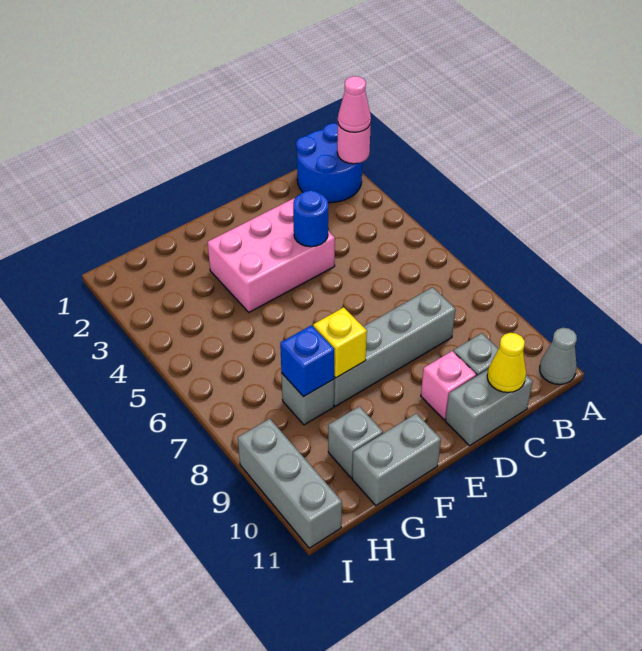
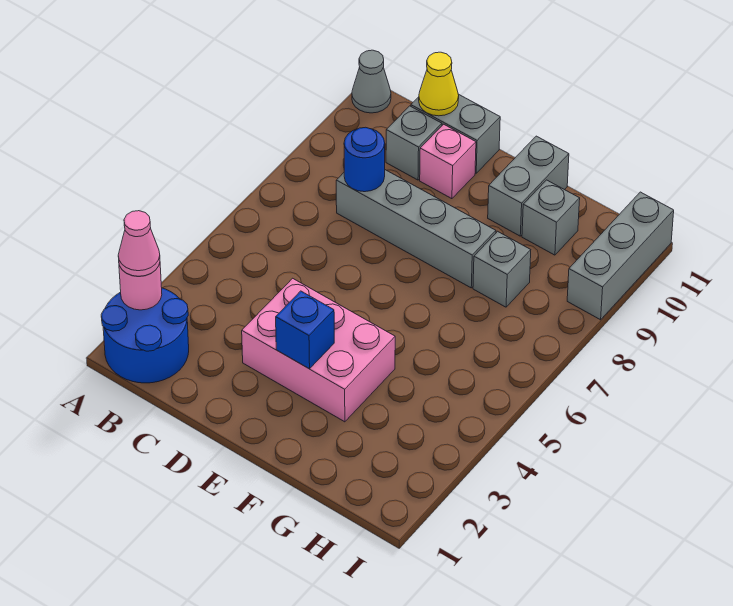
blue round brick D4 level 2 -> blue round brick C8 level 2
yellow brick F8 level 2 -> none
grey brick F11:G11 level 1 -> grey brick F10:F11 level 1
blue brick G8 level 2 -> blue brick E3 level 2

